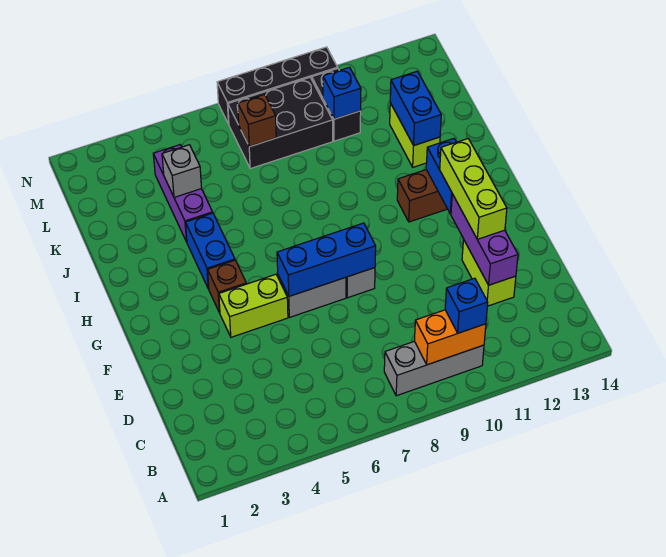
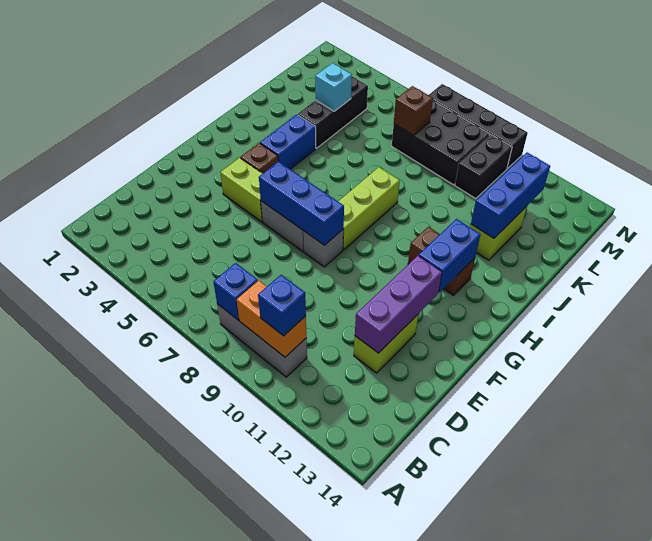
lime brick E12:G12 level 3 -> lime brick G8:I8 level 1
purple brick J4:L4 level 1 -> black brick J4:L4 level 1
blue brick J12:K12 level 2 -> blue brick J12:L12 level 2
grey brick K4 level 2 -> cyan brick K4 level 2
blue brick L10 level 2 -> blue brick B8 level 2

